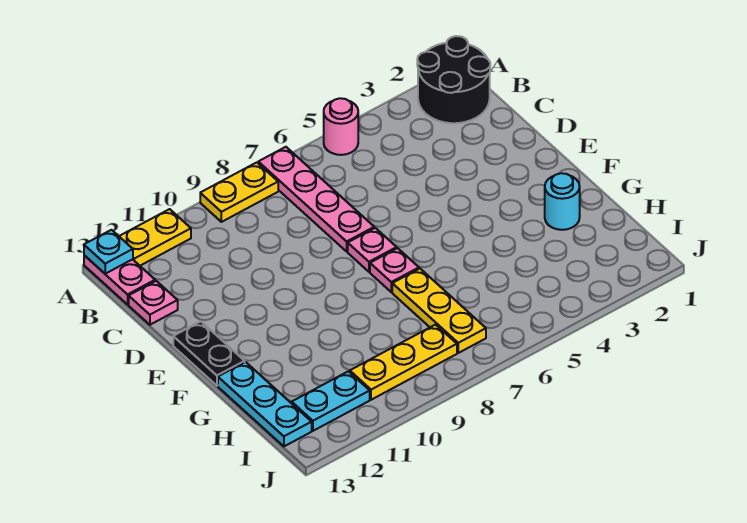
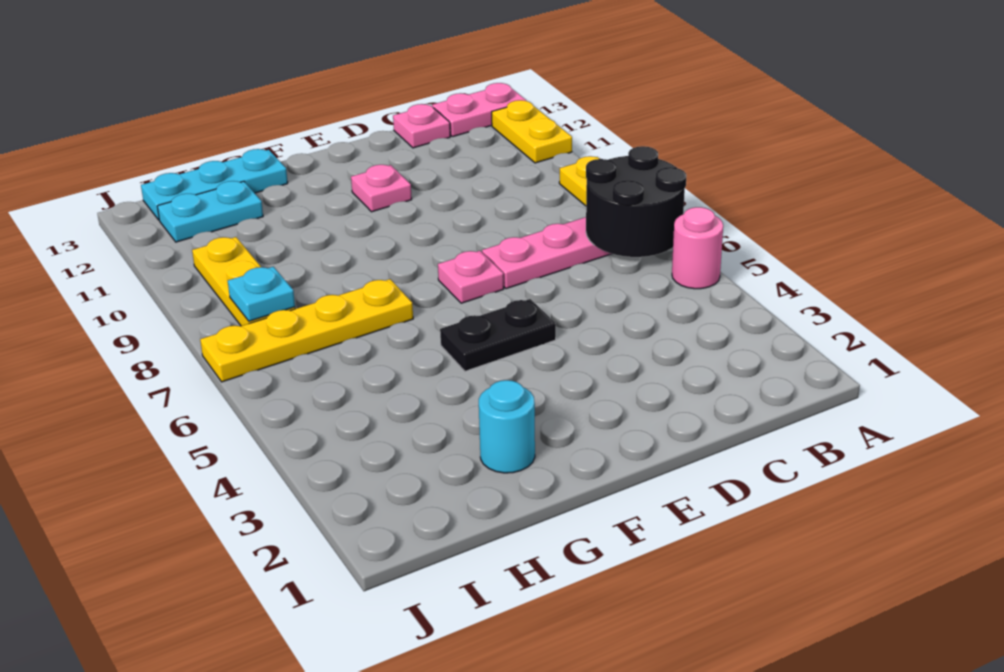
black round brick A1:B2 level 1 -> black round brick A6:B7 level 2
cyan plate A13 level 2 -> cyan plate I8 level 2
black plate E13:F13 level 1 -> black plate E5:F5 level 1
pink plate F7 level 1 -> pink plate E11 level 1
yellow plate G7:I7 level 1 -> yellow plate G7:J7 level 1
cyan plate I11:I12 level 1 -> cyan plate H12:I12 level 1

